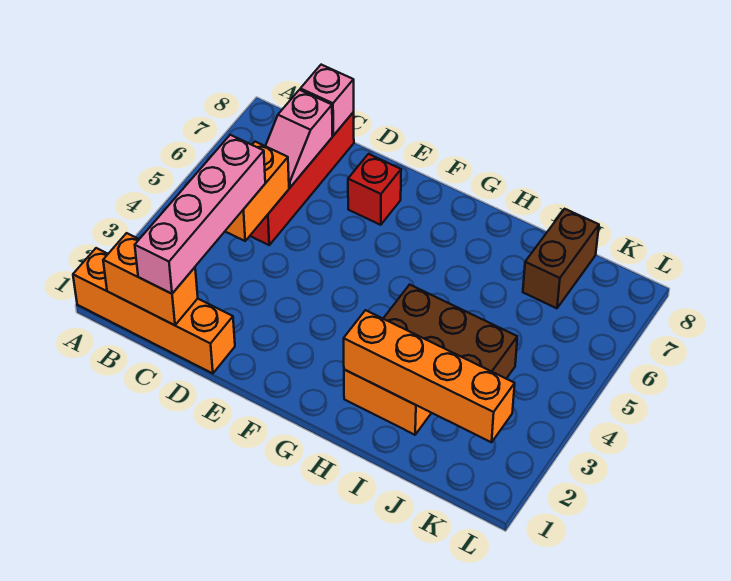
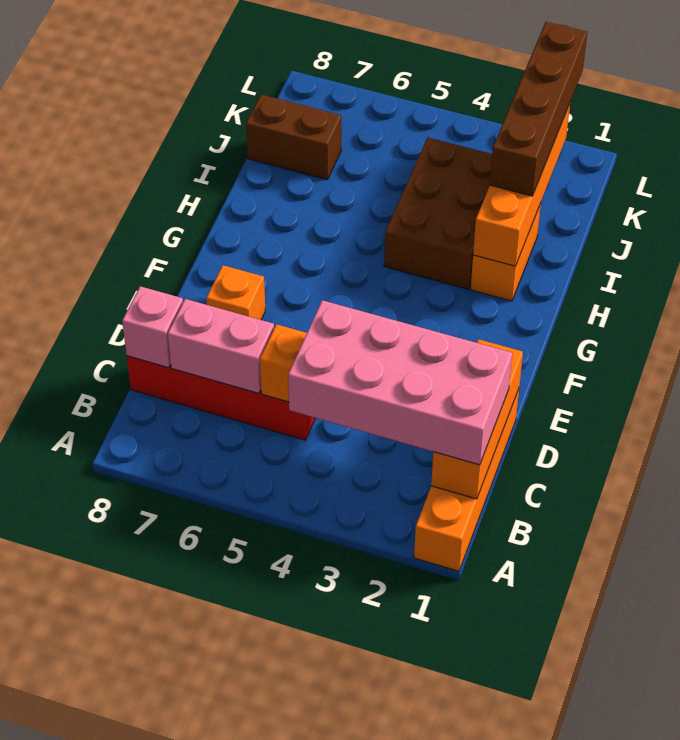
orange brick B1:C1 level 2 -> orange brick B1:D1 level 2
pink brick C1:C4 level 3 -> pink brick B1:C4 level 3
pink slope C6:C7 level 2 top 7 -> pink brick C6:C7 level 2
red brick E7 level 1 -> orange brick E7 level 1
none -> brown brick I2:L2 level 3

